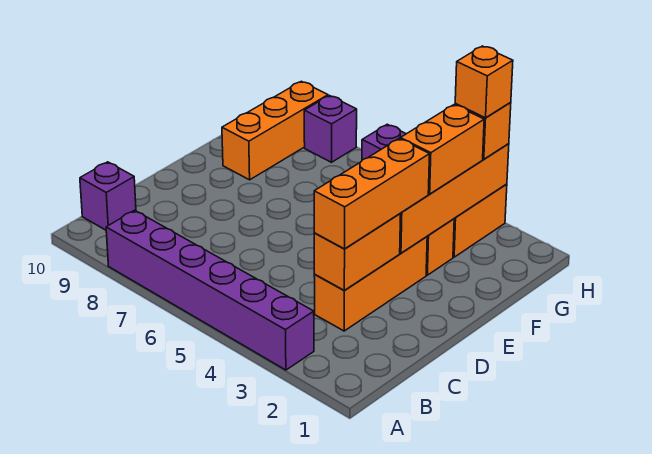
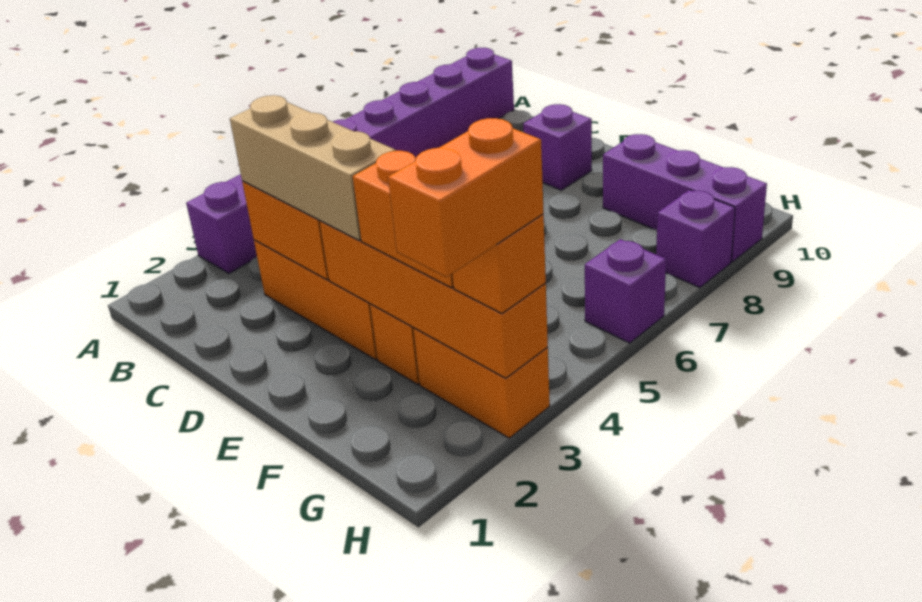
purple brick A3:A8 level 1 -> purple brick A3:A10 level 1
purple brick B10 level 1 -> purple brick D9 level 1
orange brick C3:E3 level 3 -> tan brick C3:E3 level 3
orange brick F9:H9 level 1 -> purple brick F9:H9 level 1
orange brick H3 level 4 -> orange brick H2:H3 level 4

